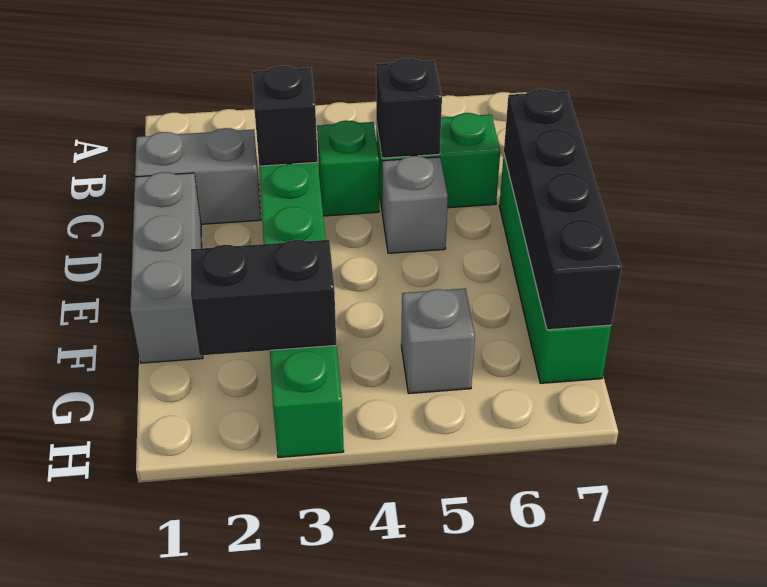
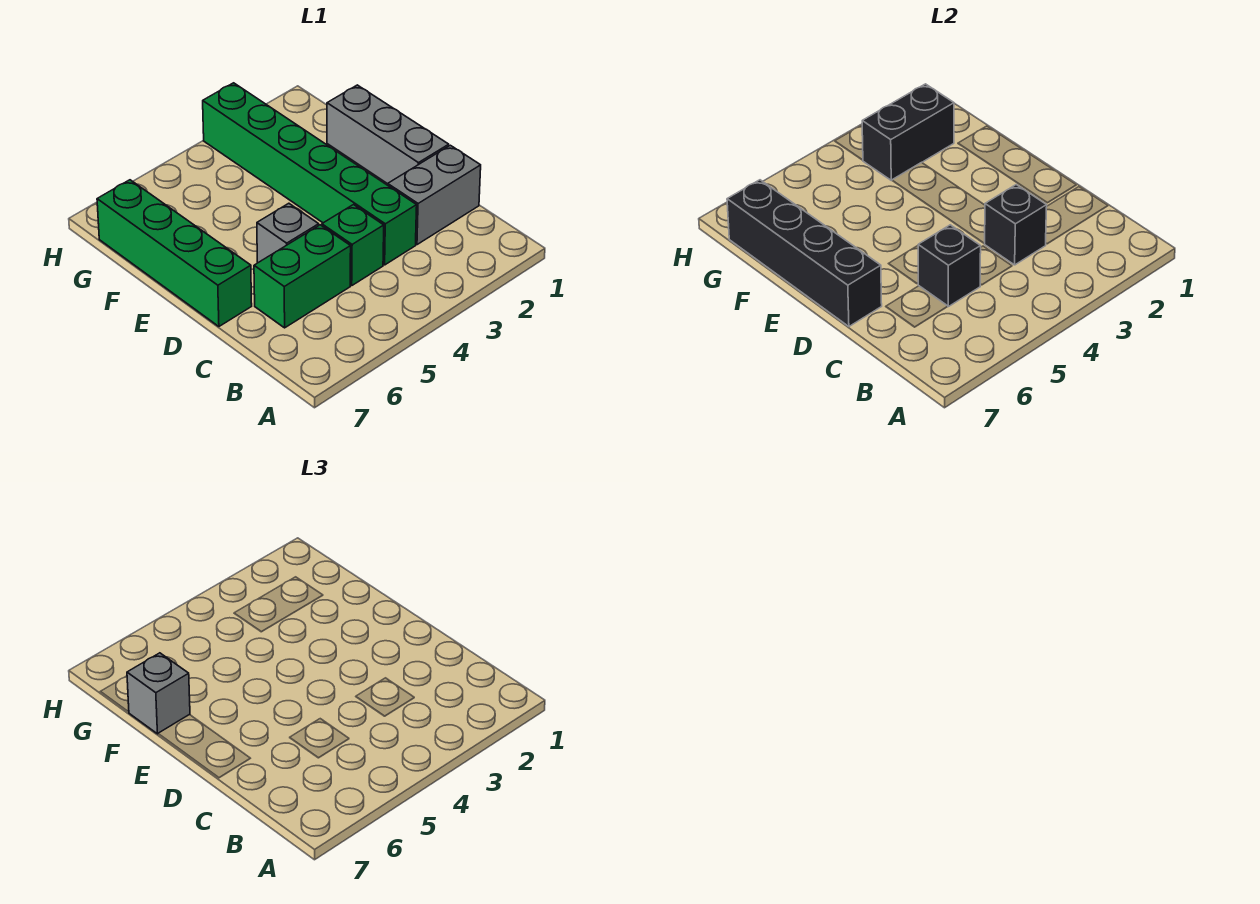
grey brick G5 level 1 -> grey brick F7 level 3

